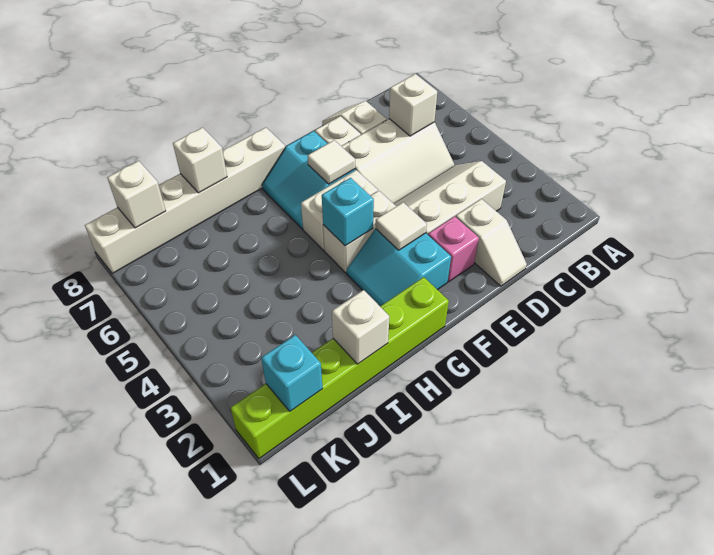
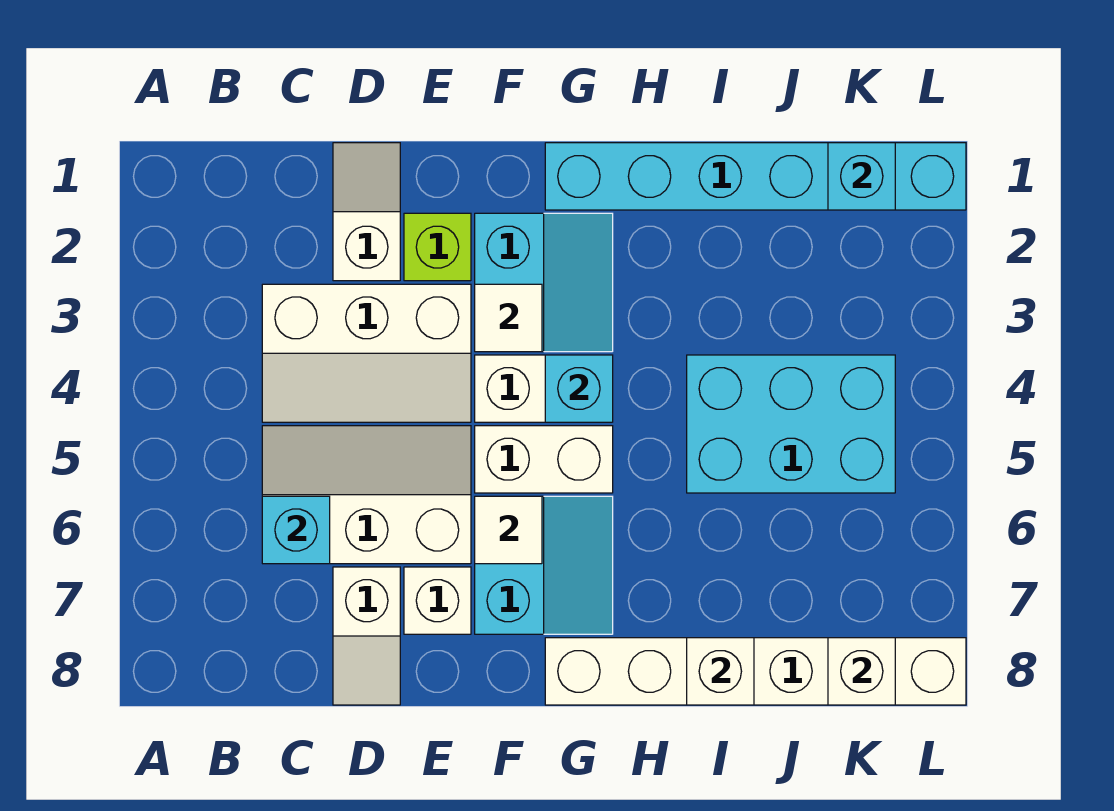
white brick C6 level 2 -> cyan brick C6 level 2
pink brick E2 level 1 -> lime brick E2 level 1
lime brick G1:L1 level 1 -> cyan brick G1:L1 level 1
white brick I1 level 2 -> none
none -> cyan brick I4:K5 level 1

